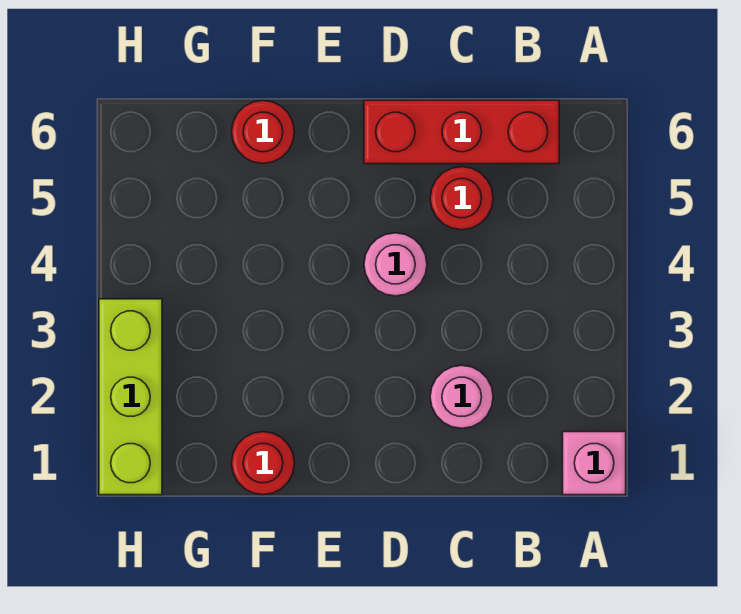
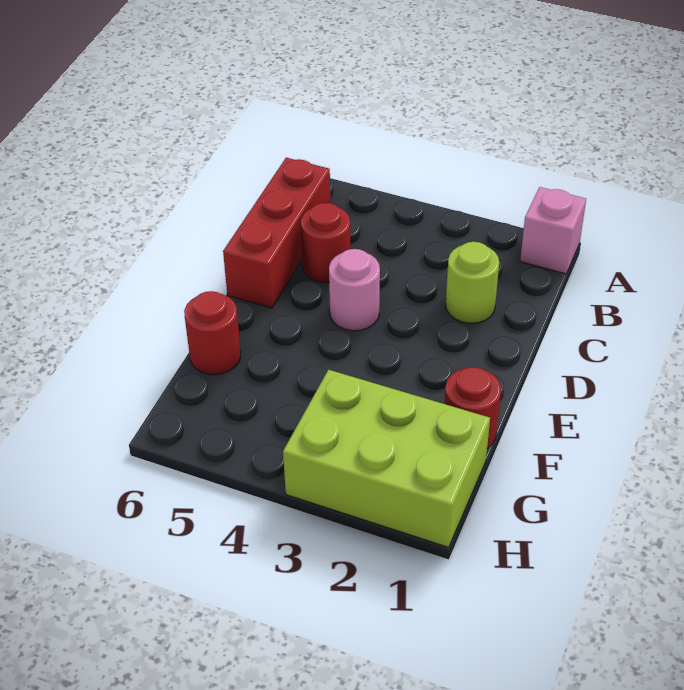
pink round brick C2 level 1 -> lime round brick C2 level 1
lime brick H1:H3 level 1 -> lime brick G1:H3 level 1

